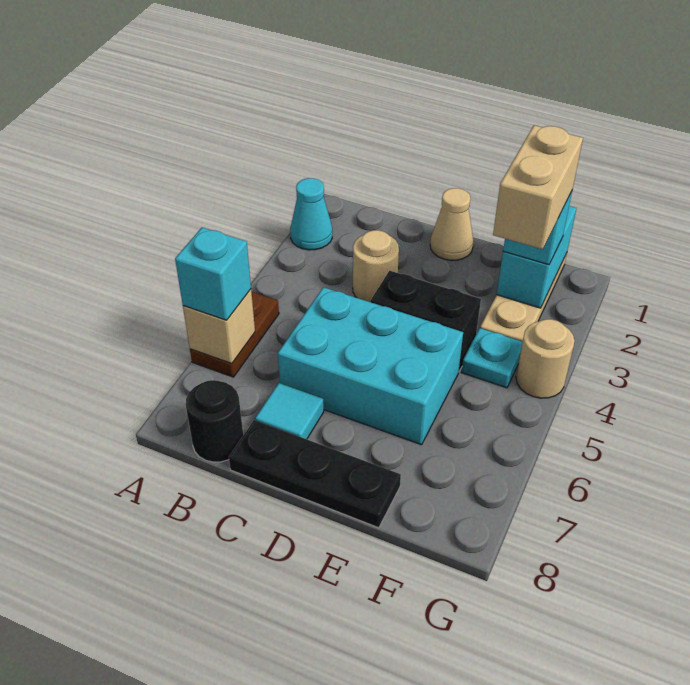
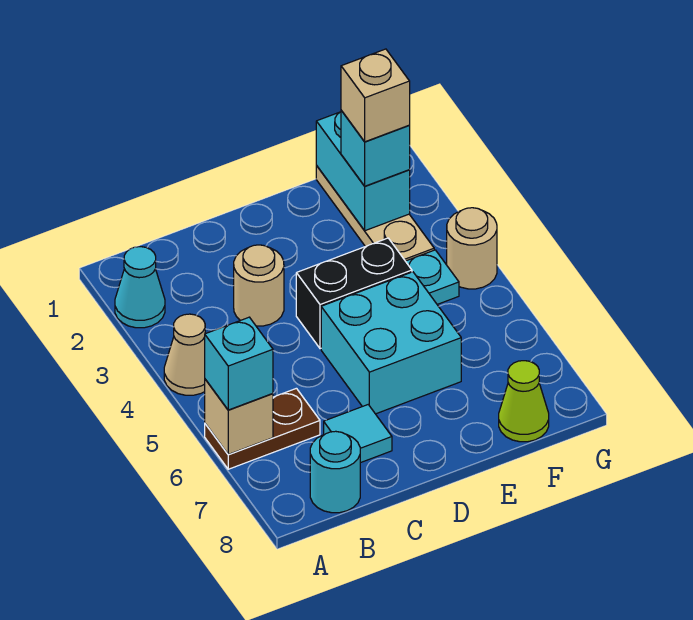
brown plate A5:A6 level 1 -> brown plate A6:B6 level 1
black round brick B8 level 1 -> cyan round brick B8 level 1
cyan brick C5:E6 level 1 -> cyan brick D5:E6 level 1
black plate C8:E8 level 1 -> none
tan cone D1 level 1 -> tan cone A4 level 1
tan brick F2:F3 level 4 -> tan brick F2 level 4
none -> lime cone F8 level 1

